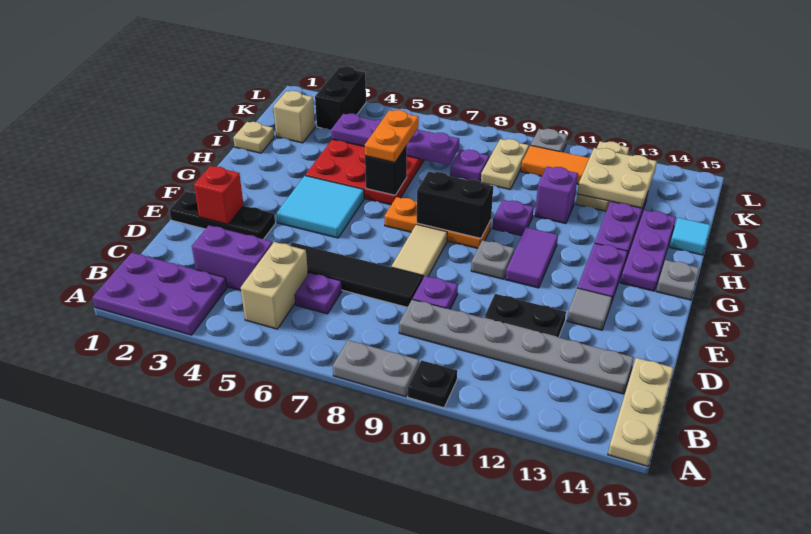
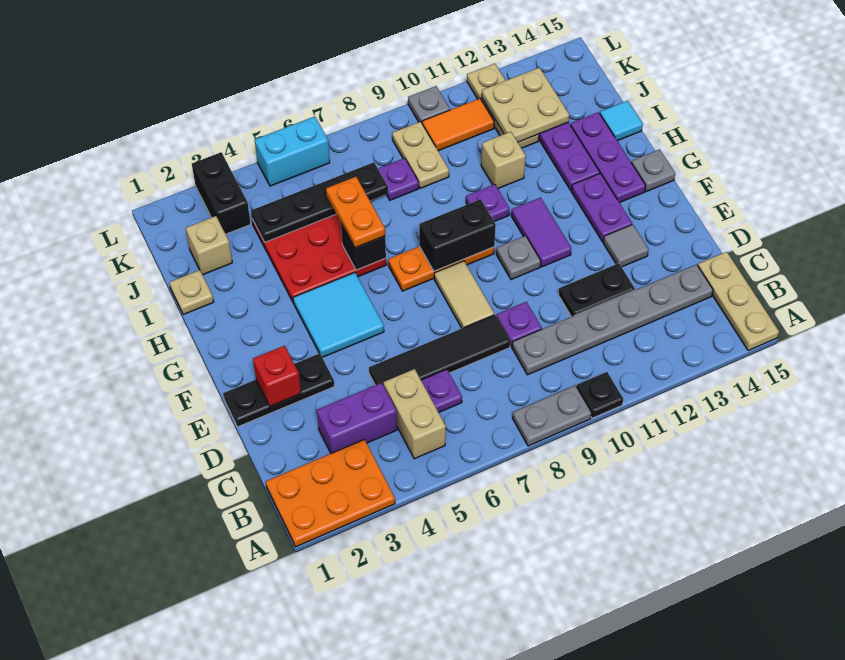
purple plate A1:B3 level 1 -> orange plate A1:B3 level 1
purple brick I11 level 1 -> tan brick I11 level 1
purple plate J4:J7 level 2 -> black plate J4:J7 level 2
none -> cyan brick L5:L6 level 1

